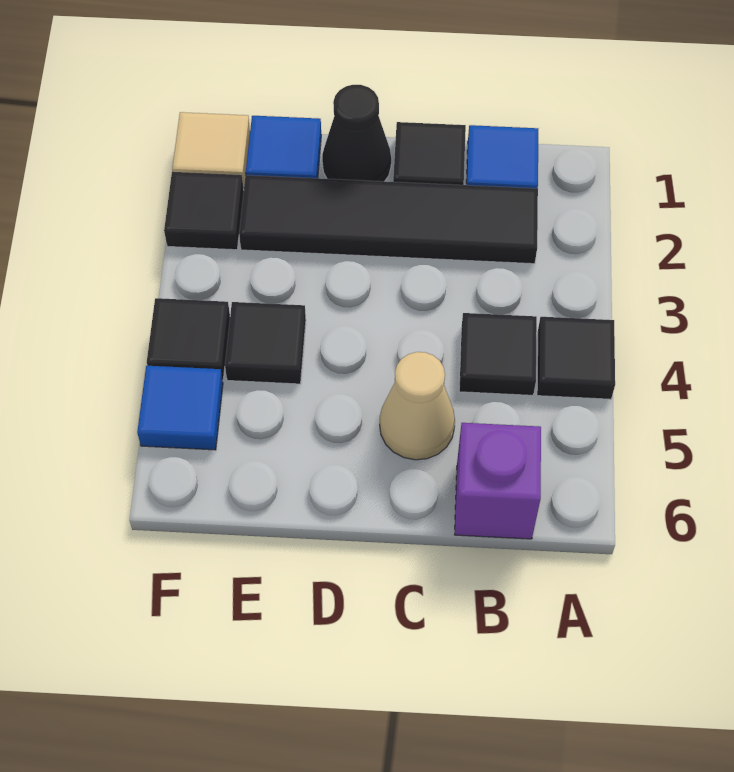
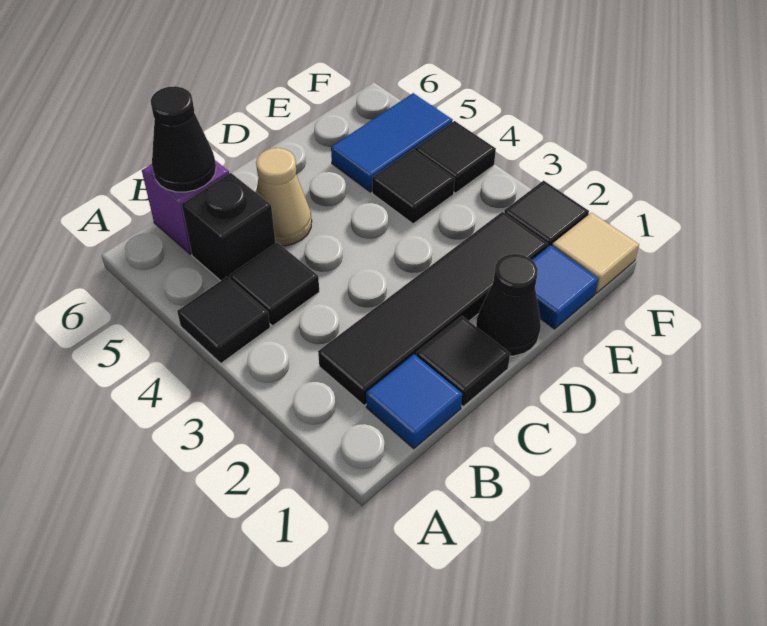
none -> black brick B5 level 1
none -> black cone B6 level 2
blue tile F5 level 1 -> blue tile E5:F5 level 1

